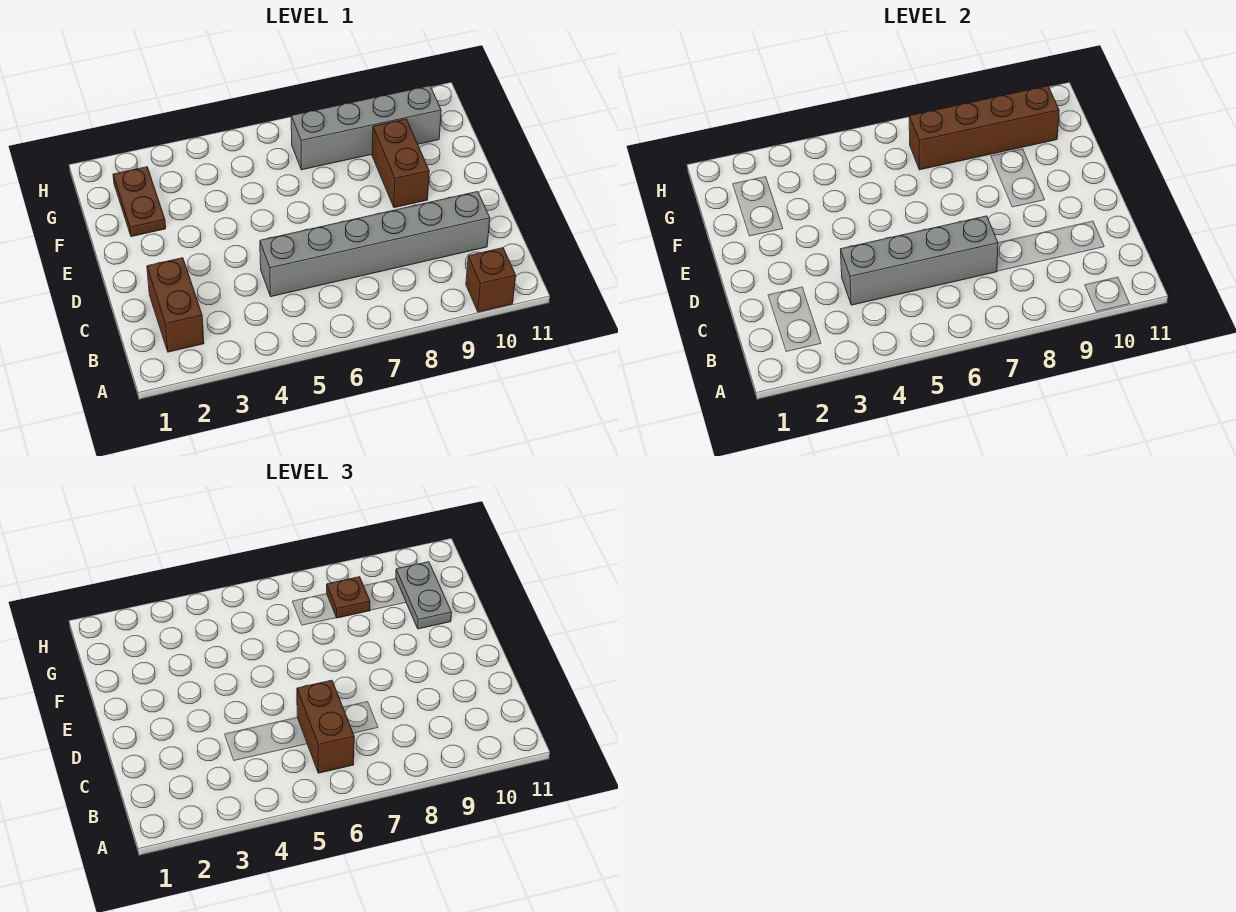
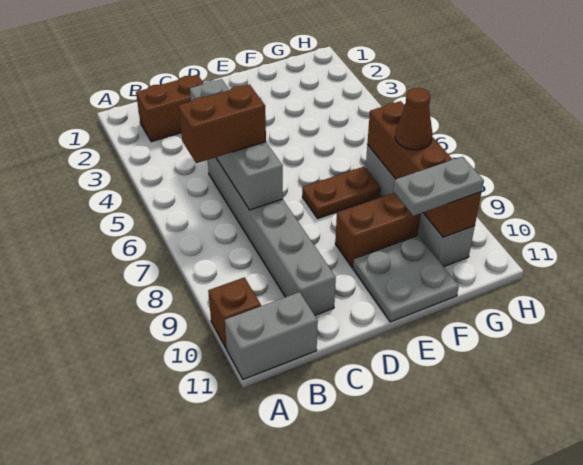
none -> grey brick A11:B11 level 1
none -> grey plate E10:F11 level 1
brown plate F2:G2 level 1 -> brown plate E7:F7 level 1
brown plate G8 level 3 -> brown cone G8 level 3

